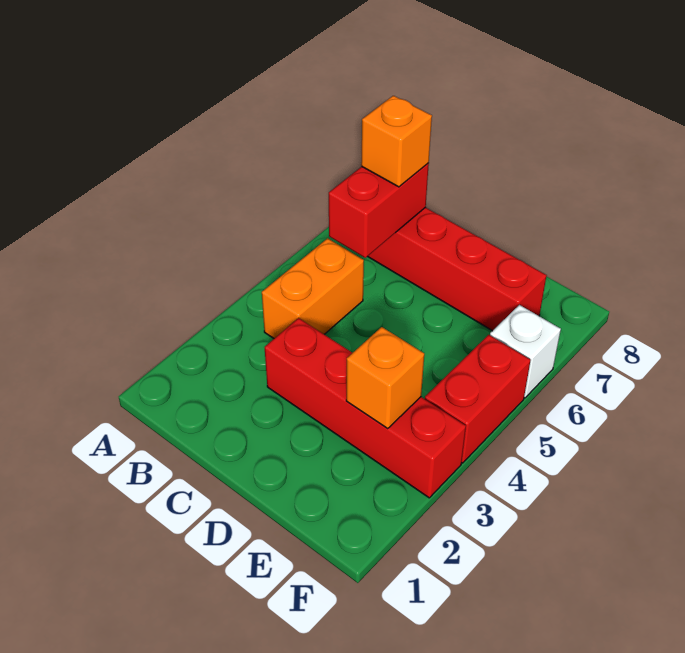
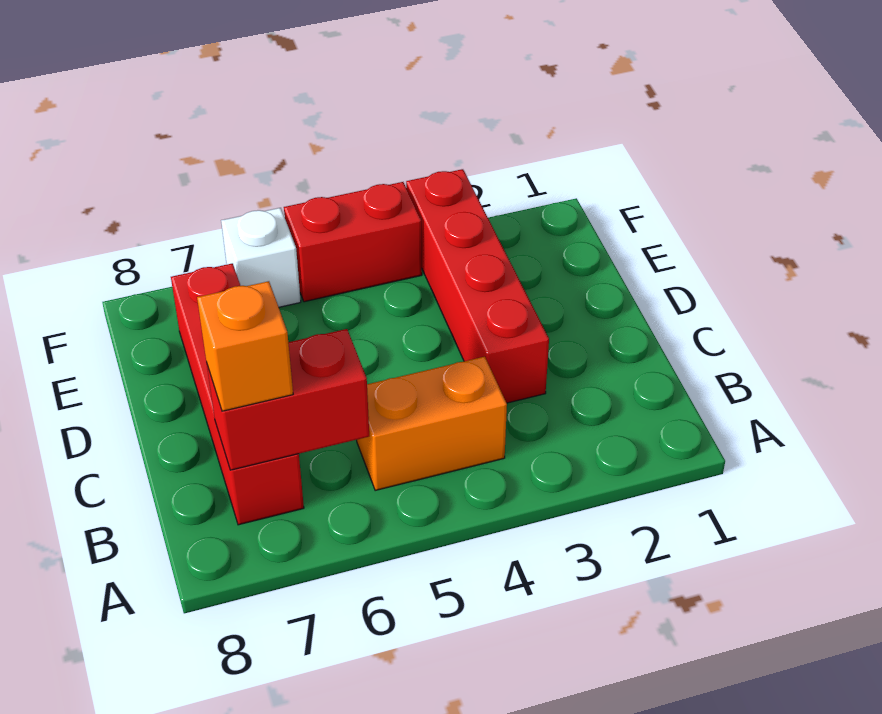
orange brick E3 level 2 -> none

